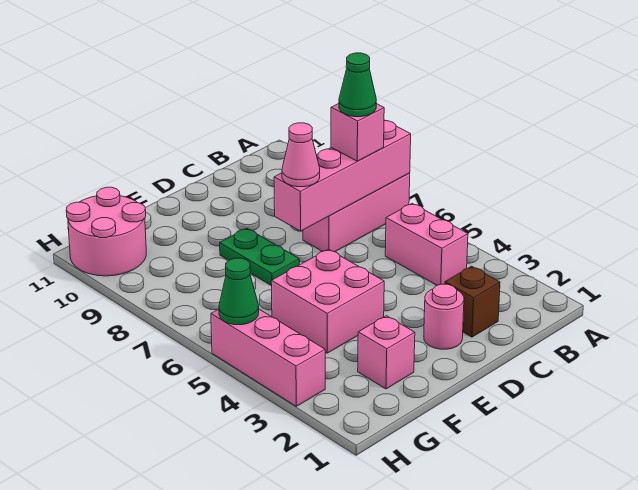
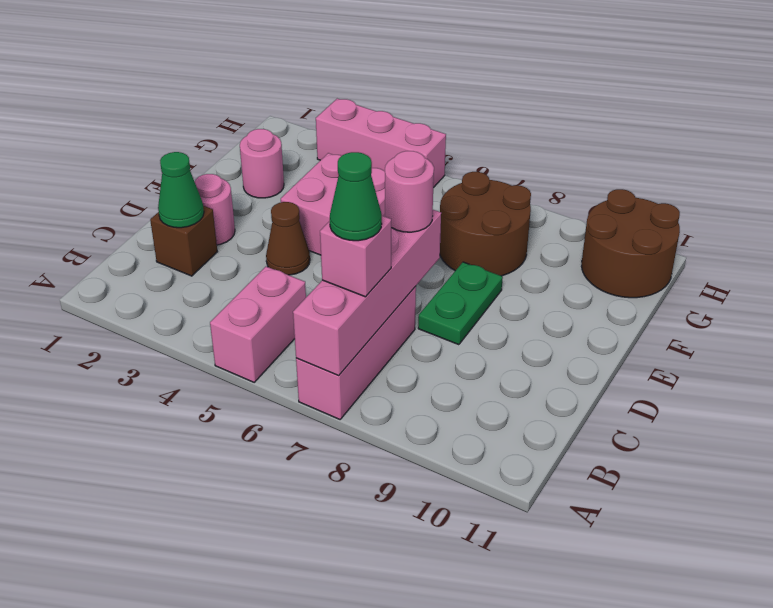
pink brick B4:B5 level 1 -> pink brick A5:B5 level 1
none -> brown cone D4 level 1
pink cone D7 level 3 -> pink round brick D7 level 3
green plate E7:E8 level 1 -> green plate D8:E8 level 1
pink brick F2 level 1 -> pink round brick F2 level 1
none -> brown round brick F7:G8 level 1
pink round brick G10:H11 level 1 -> brown round brick G10:H11 level 1
green cone H5 level 2 -> green cone C2 level 2

